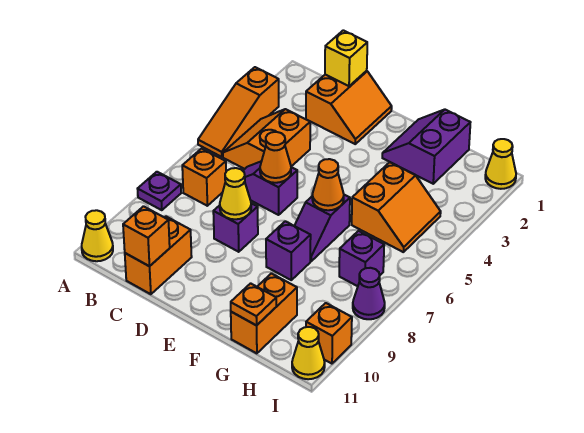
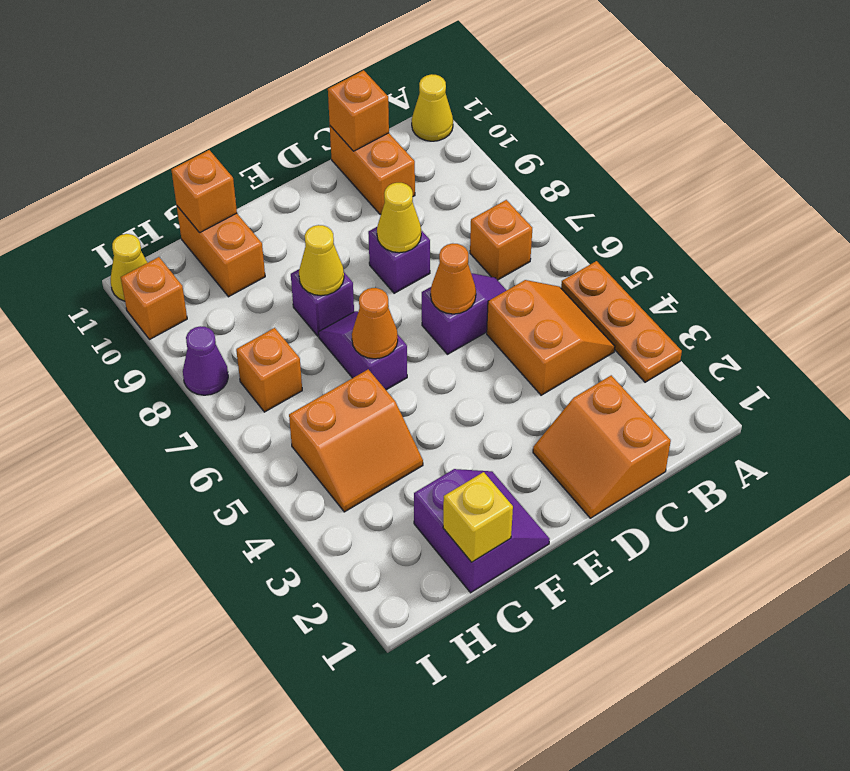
orange slope A3:A5 level 1 top 3 -> orange plate A3:A5 level 1
purple plate A8 level 1 -> none
yellow brick C1 level 2 -> yellow brick G1 level 2
orange slope G4:H5 level 1 top G -> orange slope G4:H5 level 1 top 5
orange plate G11 level 2 -> orange brick G11 level 2
purple brick H7 level 1 -> orange brick H7 level 1
yellow cone I1 level 1 -> yellow cone F8 level 2

